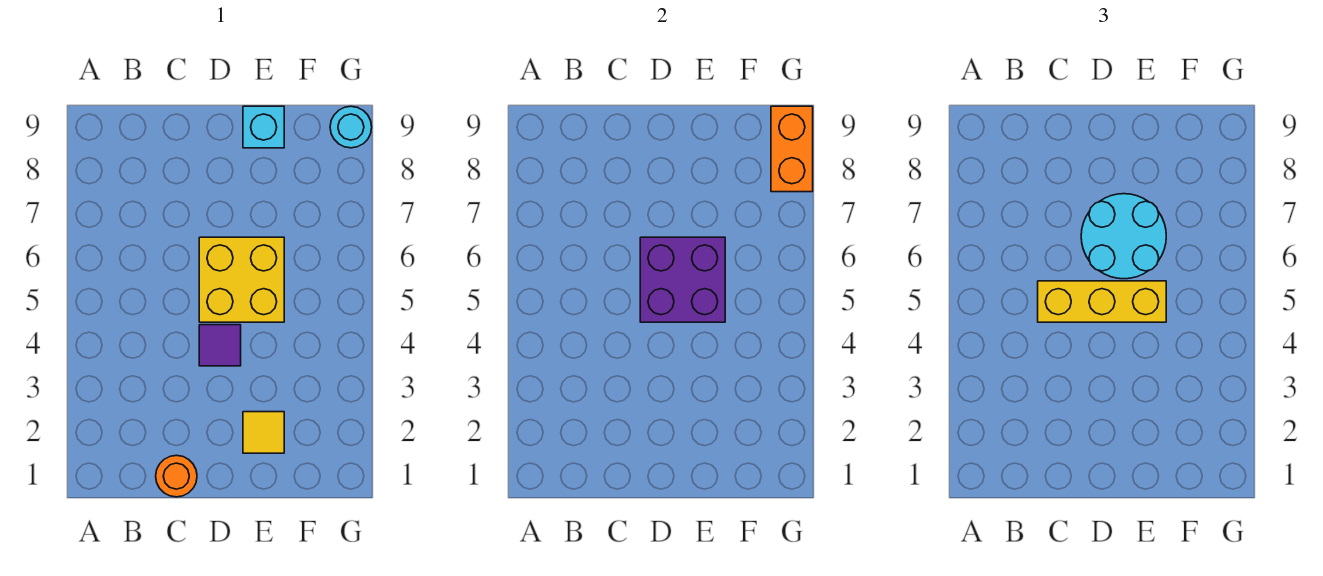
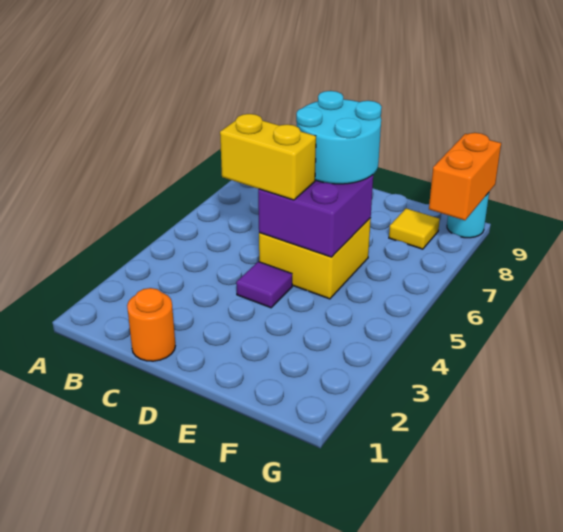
yellow brick C5:E5 level 3 -> yellow brick C5:D5 level 3
yellow tile E2 level 1 -> yellow tile F8 level 1
cyan brick E9 level 1 -> none

